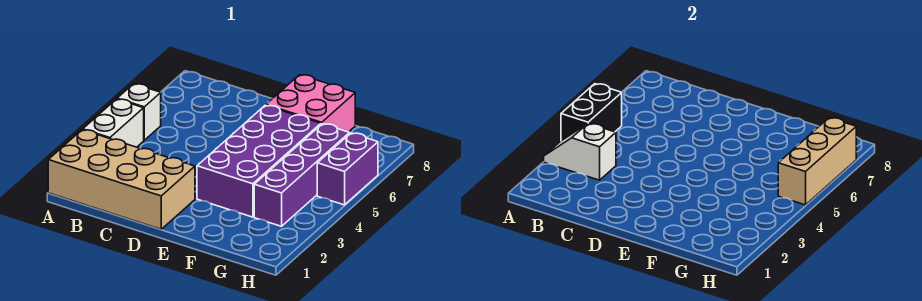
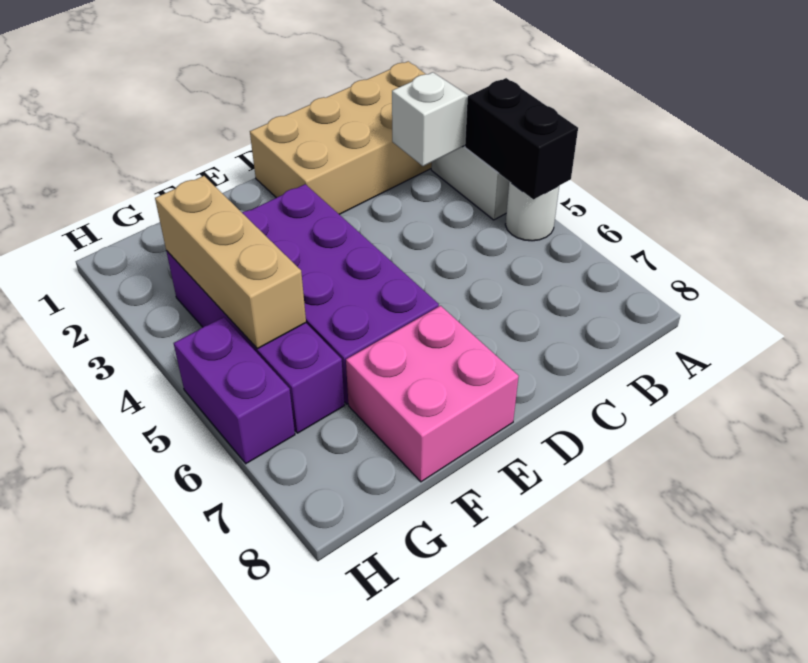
white brick A5 level 1 -> white round brick A5 level 1
tan brick H5:H7 level 2 -> tan brick G3:G5 level 2

